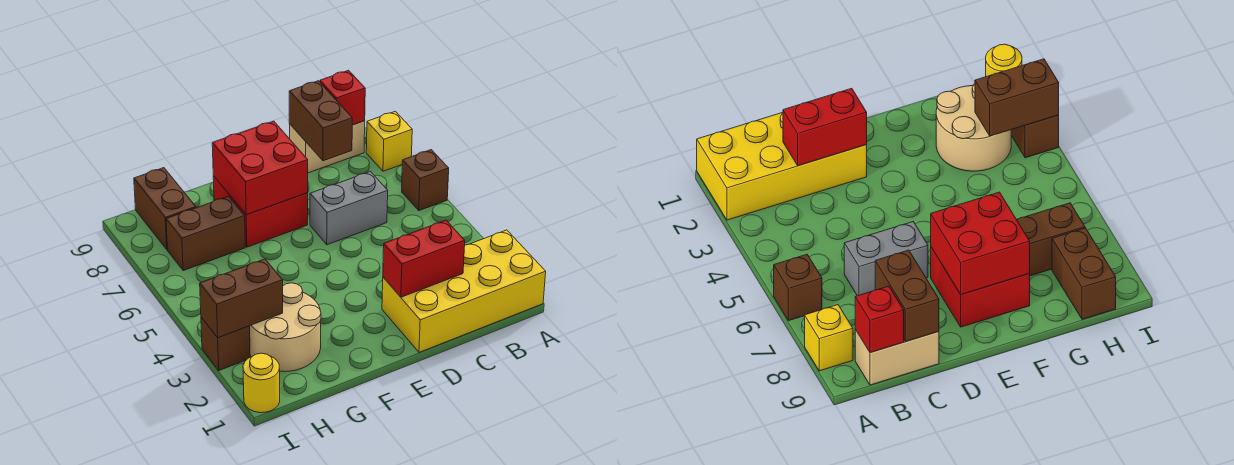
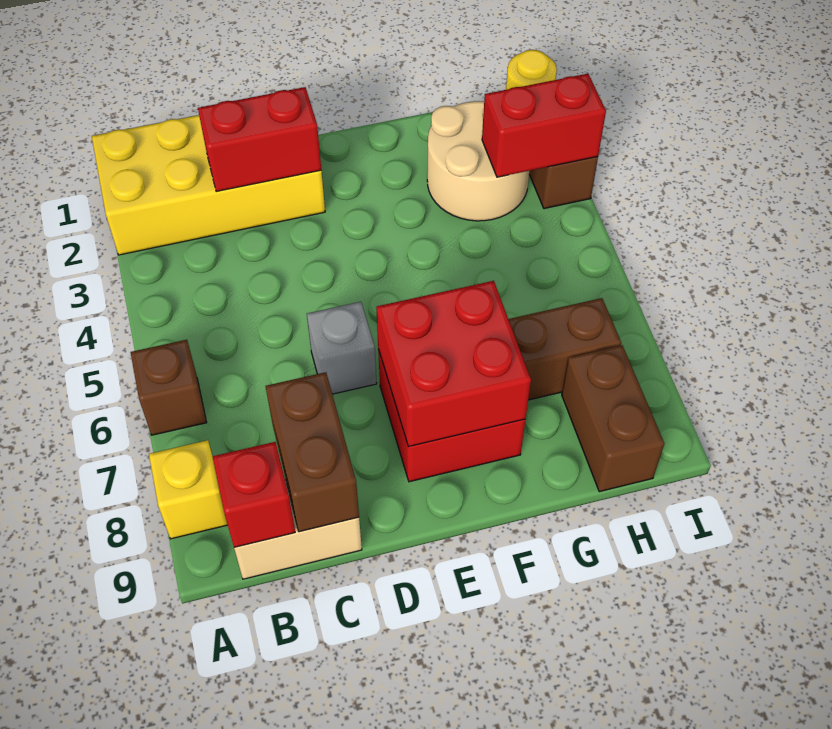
grey brick C6:D6 level 1 -> grey brick D6 level 1
brown brick H3:I3 level 2 -> red brick H3:I3 level 2

